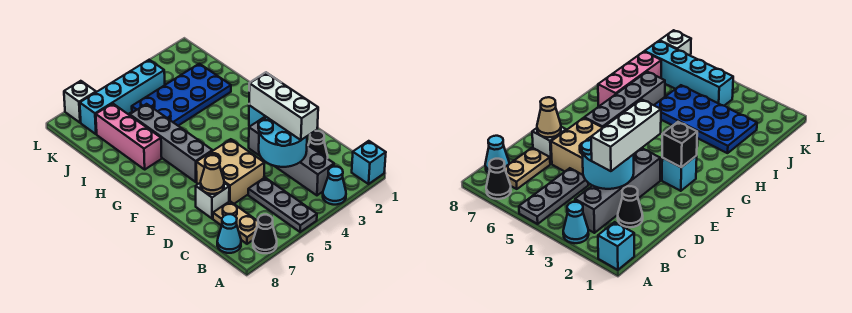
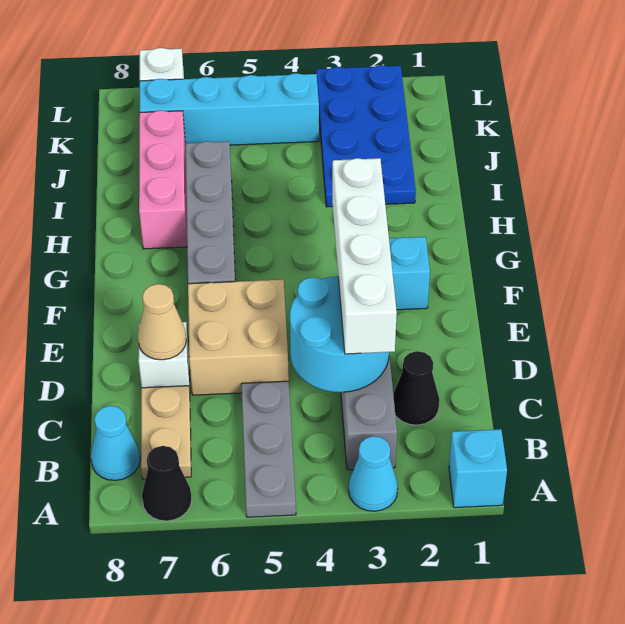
white brick C3:E3 level 3 -> white brick C3:F3 level 3
black brick F2 level 2 -> none
blue plate I2:J5 level 1 -> blue plate I2:L3 level 1

